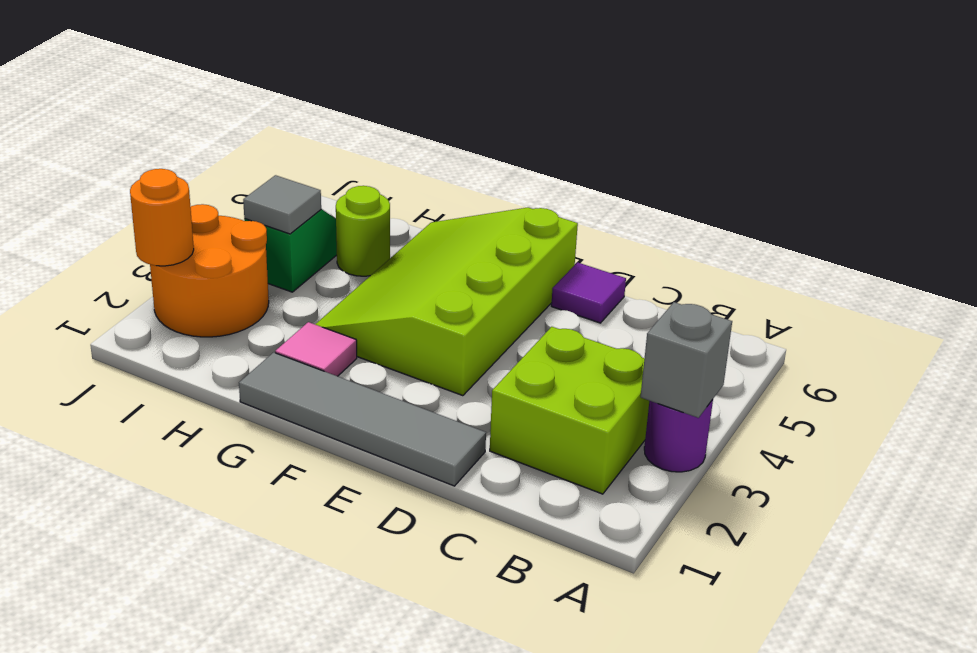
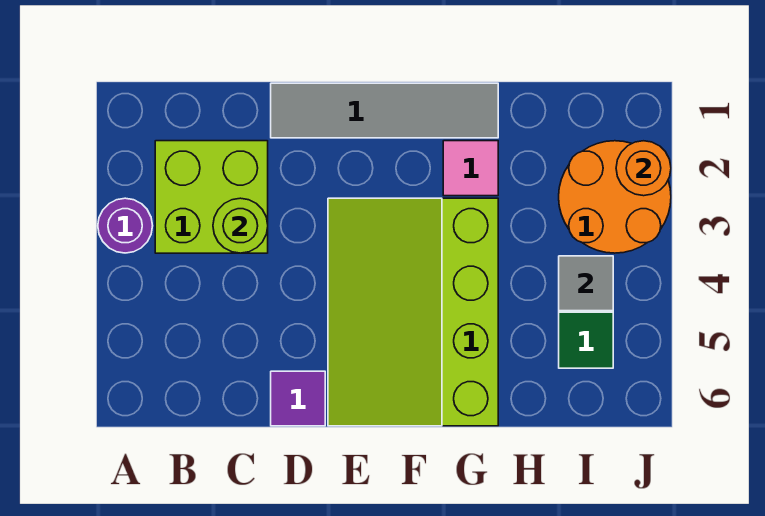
grey brick A3 level 2 -> none
lime slope E3:G6 level 1 top E -> lime slope E3:G6 level 1 top G
lime round brick H5 level 1 -> lime round brick C3 level 2

